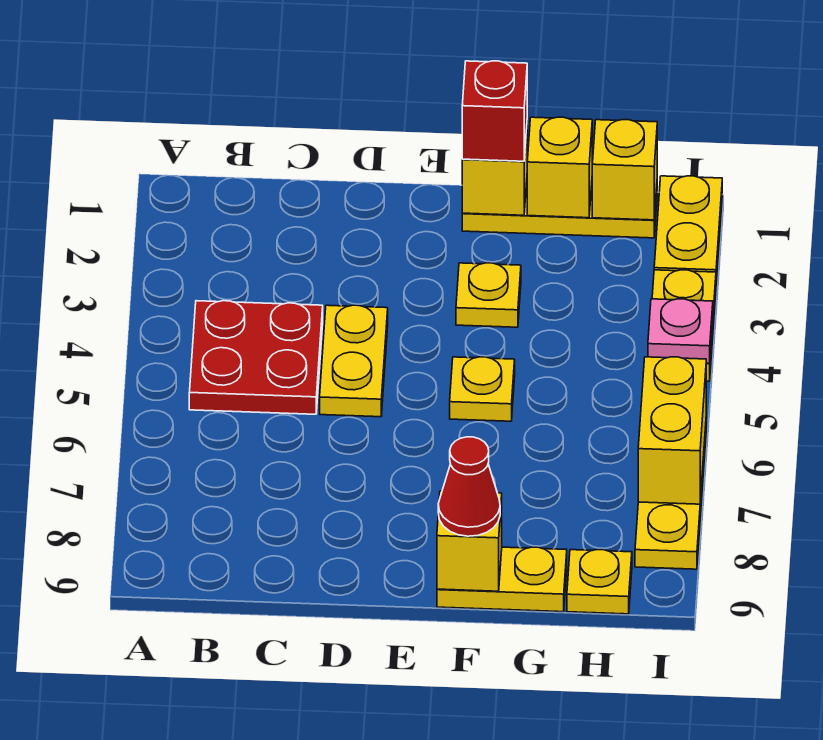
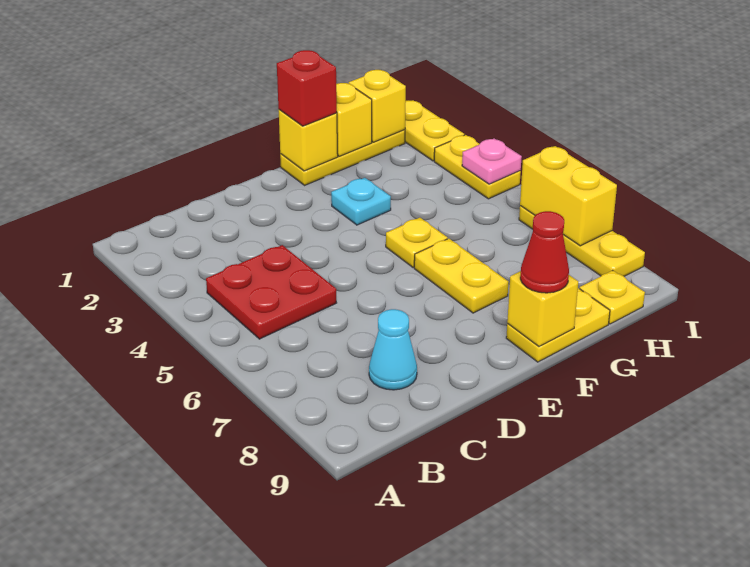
none -> cyan cone C8 level 1
yellow plate D4:D5 level 1 -> yellow plate F6:F7 level 1
yellow plate F3 level 1 -> cyan plate F3 level 1

